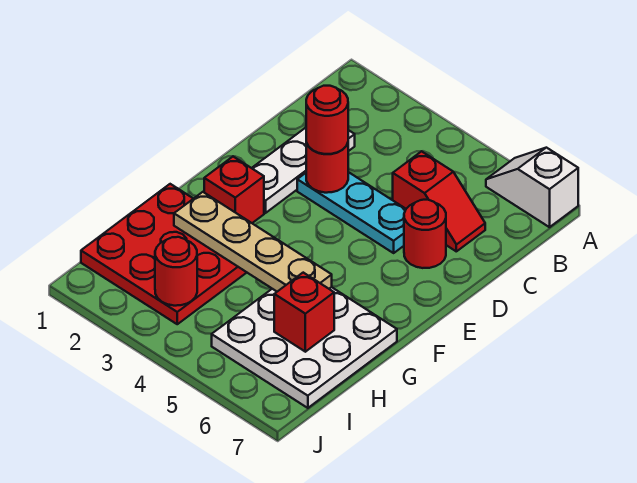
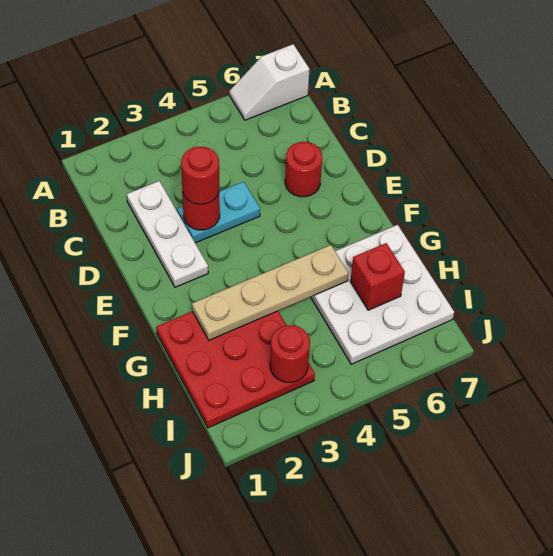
red slope C5:C6 level 1 top 5 -> none
cyan plate D3:D5 level 1 -> cyan plate D3:D4 level 1
red brick F2 level 1 -> none

